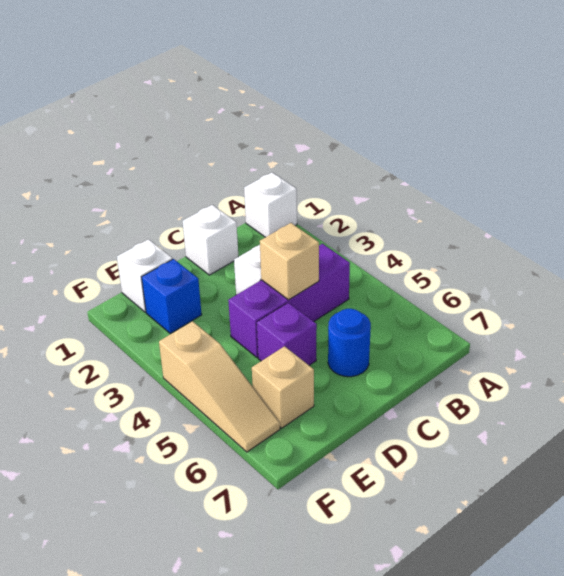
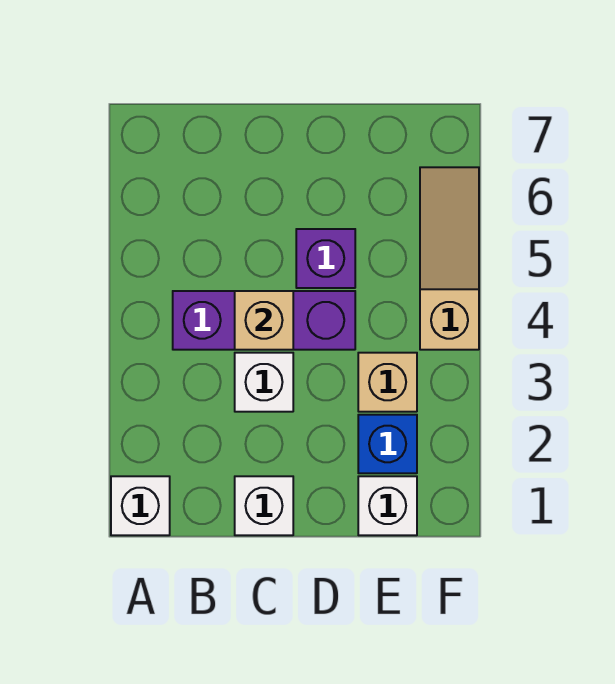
blue round brick C6 level 1 -> none
tan brick E6 level 1 -> tan brick E3 level 1

